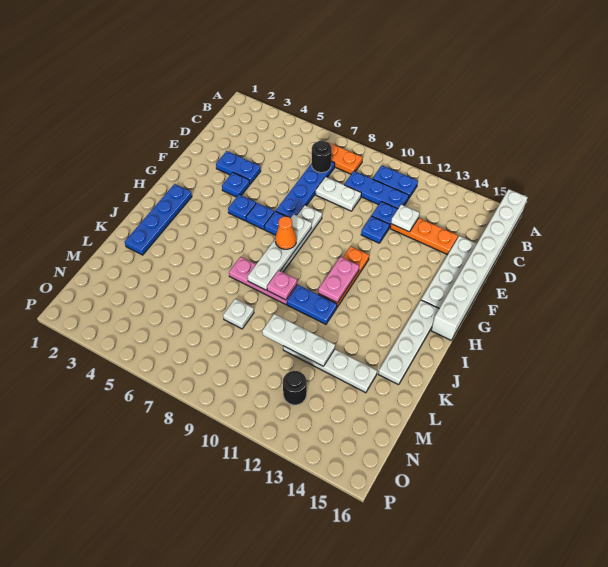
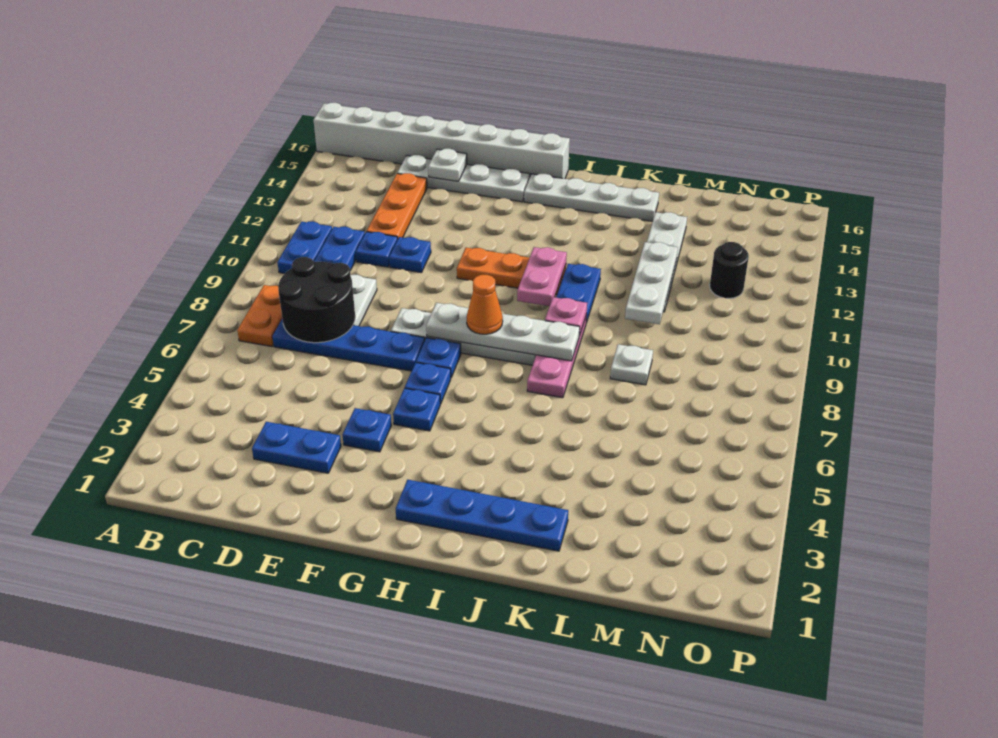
black round brick C7 level 2 -> black round brick C7:D8 level 2
white plate D12 level 2 -> white plate E15 level 2
blue plate E3:E4 level 1 -> blue plate D3:E3 level 1
pink plate H11:I11 level 2 -> pink plate I10:I11 level 2

